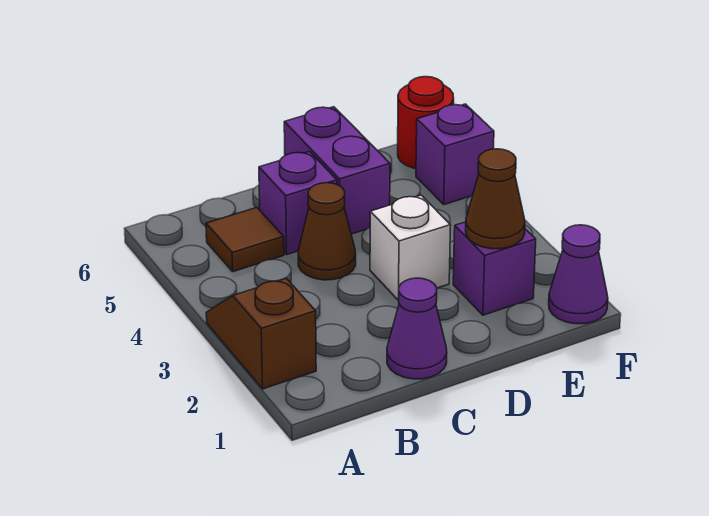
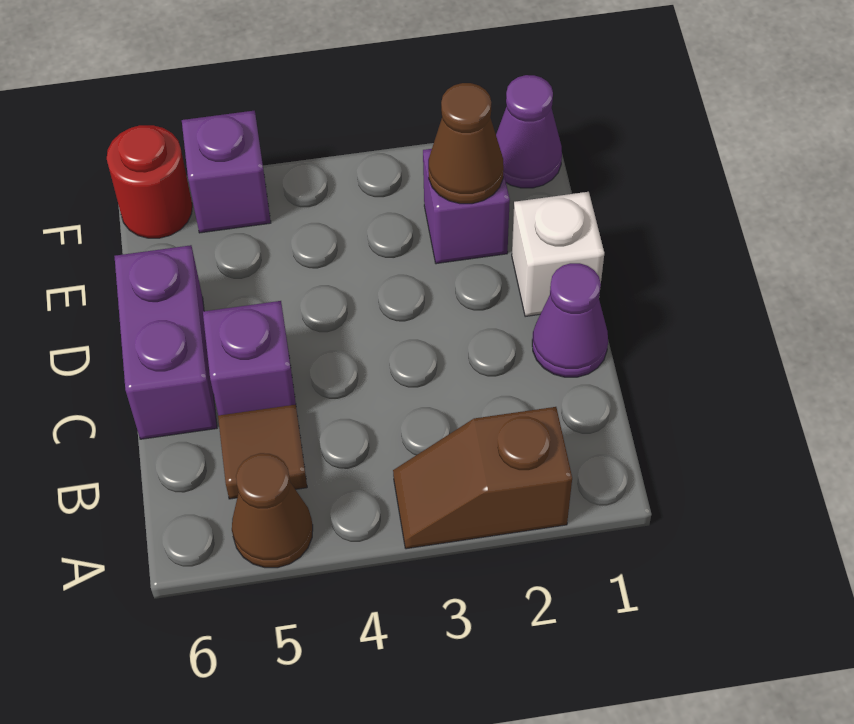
brown cone C4 level 1 -> brown cone A5 level 1
white brick D3 level 1 -> white brick D1 level 1
purple brick D5:D6 level 1 -> purple brick C6:D6 level 1

